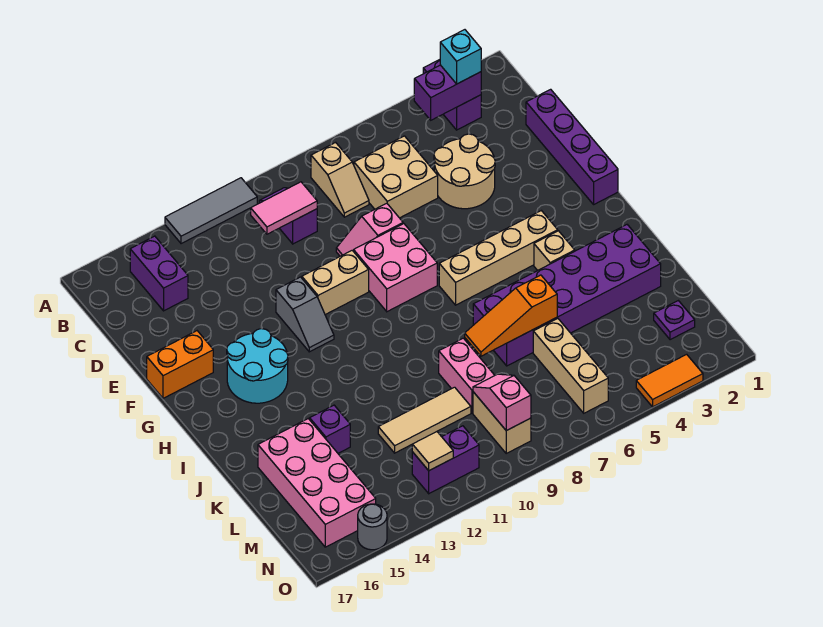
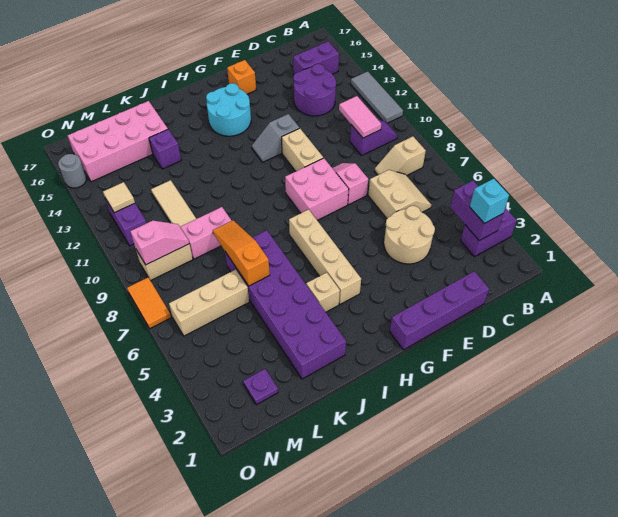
tan brick C6:D7 level 1 -> tan slope C6:D7 level 1 top D
none -> purple round brick C13:D14 level 1
orange brick F16:F17 level 1 -> orange brick F16 level 1
orange tile O3:O4 level 1 -> orange tile O7:O8 level 1

